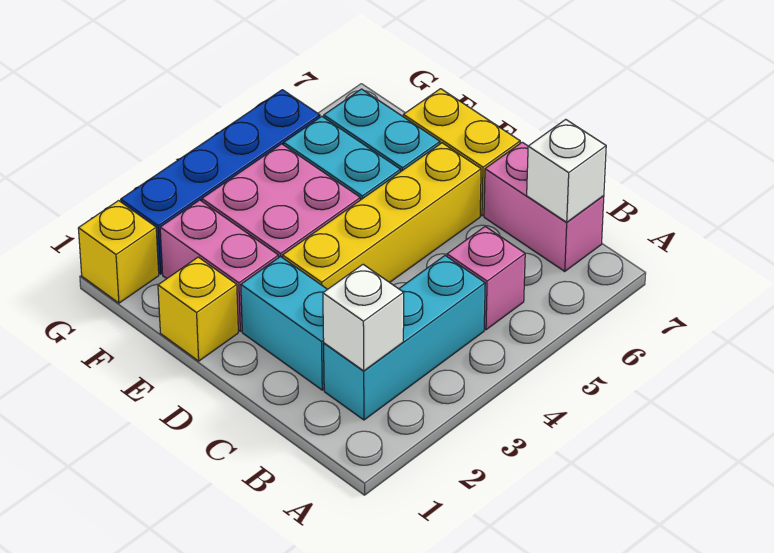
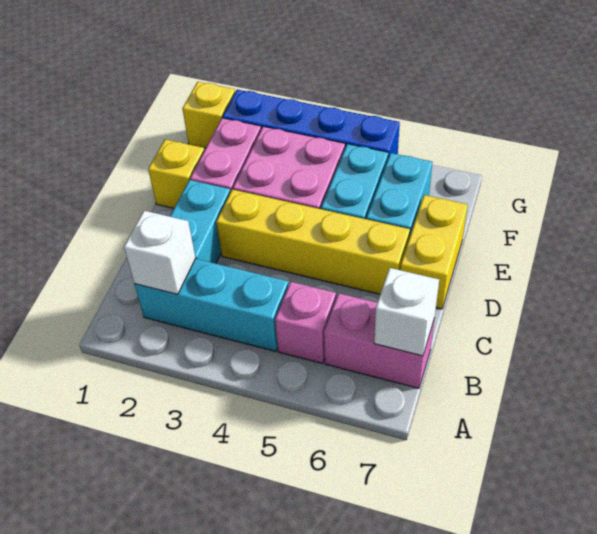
pink brick B7:C7 level 1 -> pink brick B6:B7 level 1

